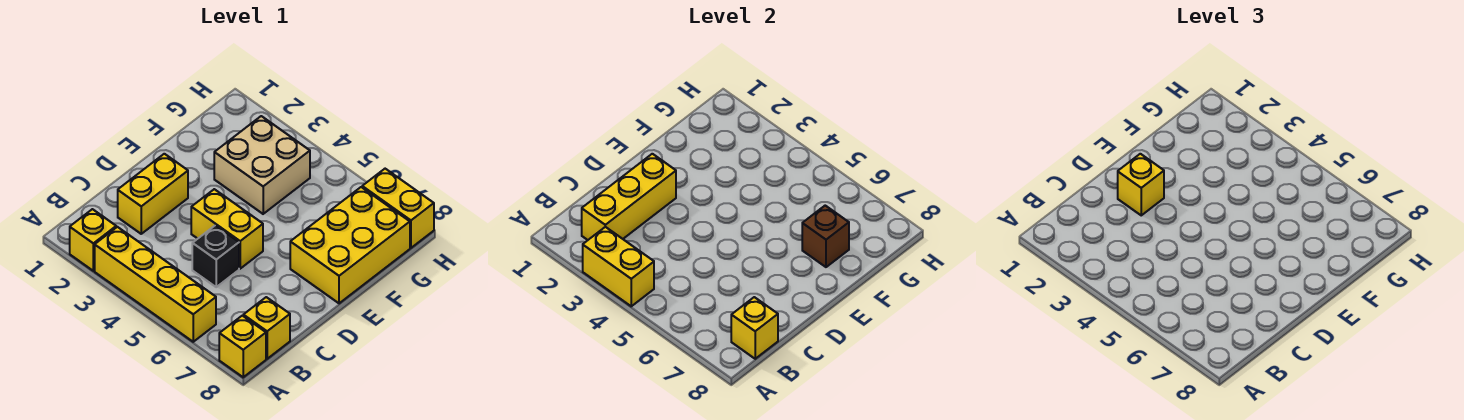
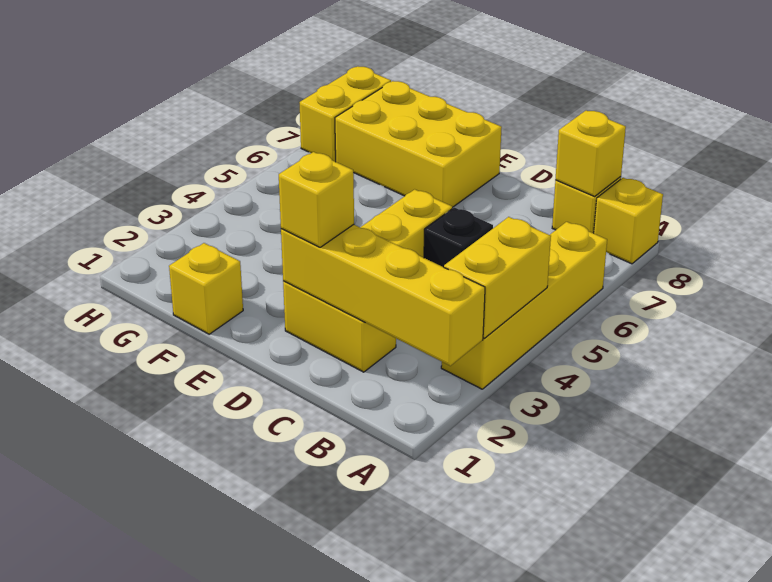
yellow brick A2 level 1 -> yellow brick F1 level 1
yellow brick B2:D2 level 2 -> yellow brick A2:D2 level 2
tan brick F3:G4 level 1 -> none
brown brick F7 level 2 -> none

